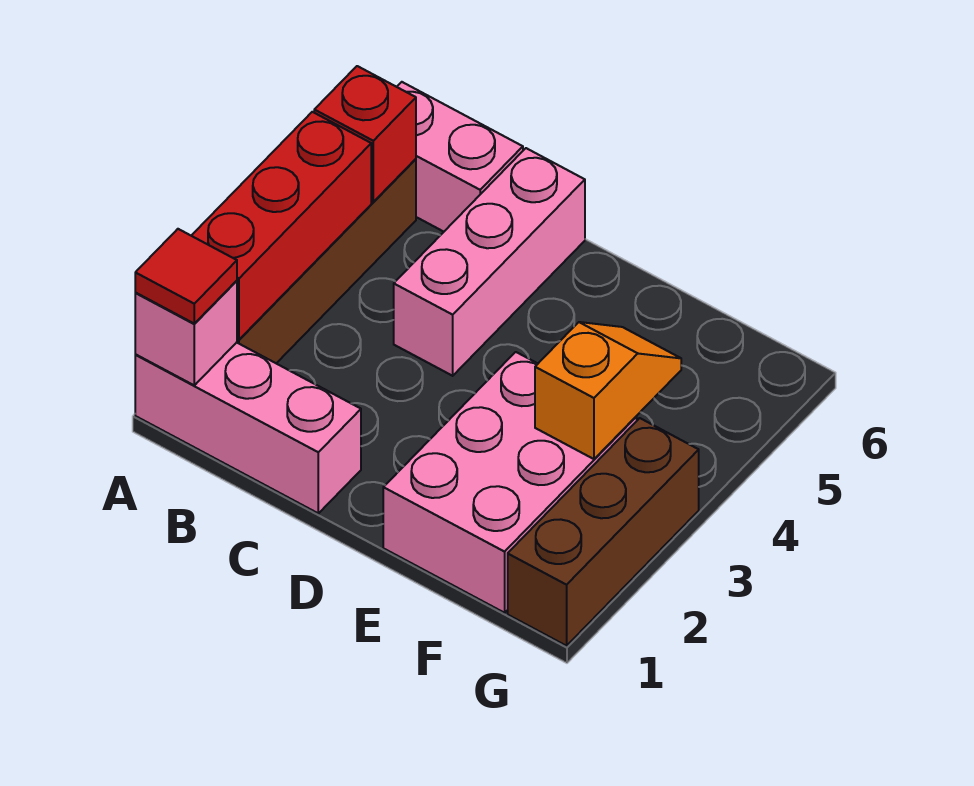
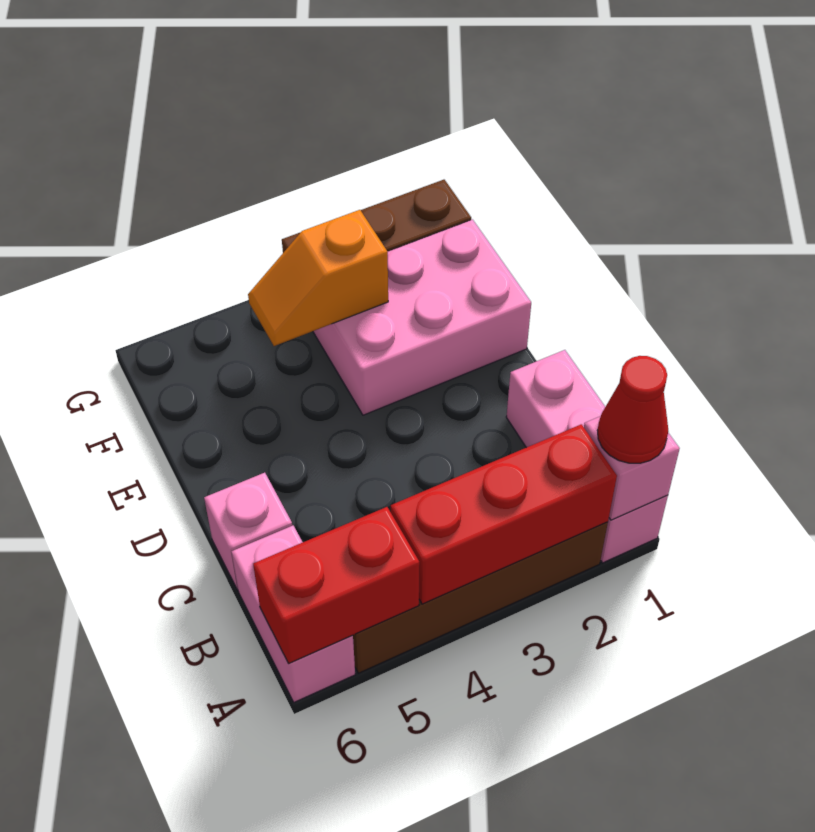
red tile A1 level 3 -> red cone A1 level 3
red brick A5 level 2 -> red brick A5:A6 level 2
pink brick C4:C6 level 1 -> pink brick C6 level 1

